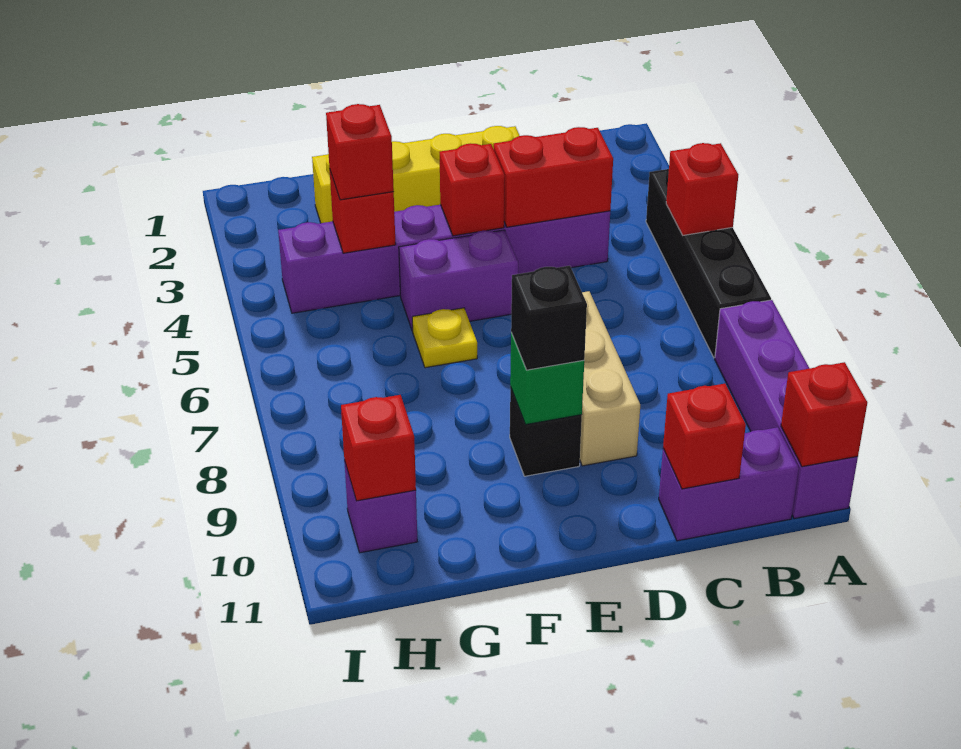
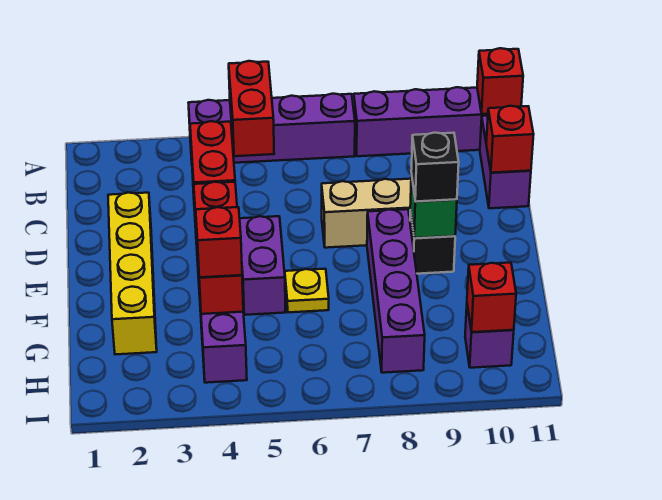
black brick A4:A7 level 1 -> purple brick A4:A7 level 1
red brick A5 level 2 -> red brick A5:B5 level 2
none -> purple brick E8:H8 level 1

